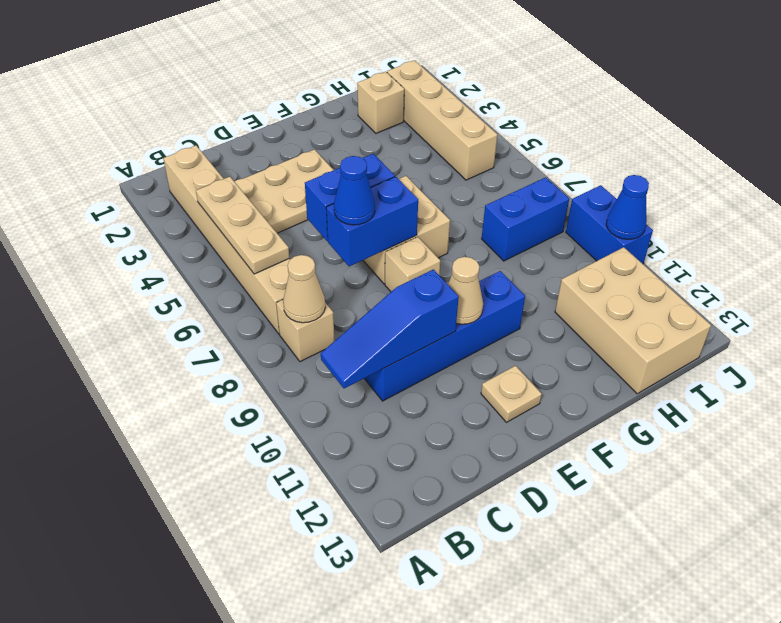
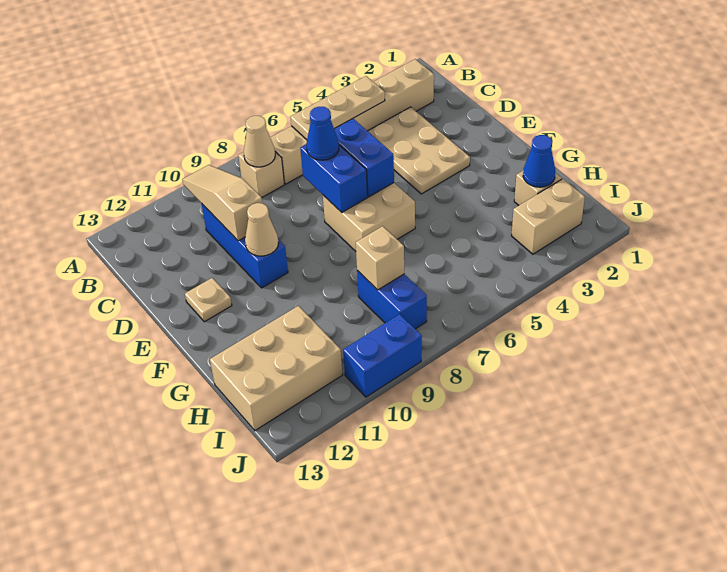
blue slope B10:D10 level 2 top D -> tan slope B10:D10 level 2 top D
blue brick C10:F10 level 1 -> blue brick C10:E10 level 1
tan brick E8 level 1 -> tan brick H8 level 2
tan brick I2:I5 level 1 -> tan brick I2:I3 level 1
blue cone J10 level 2 -> blue cone H2 level 2

